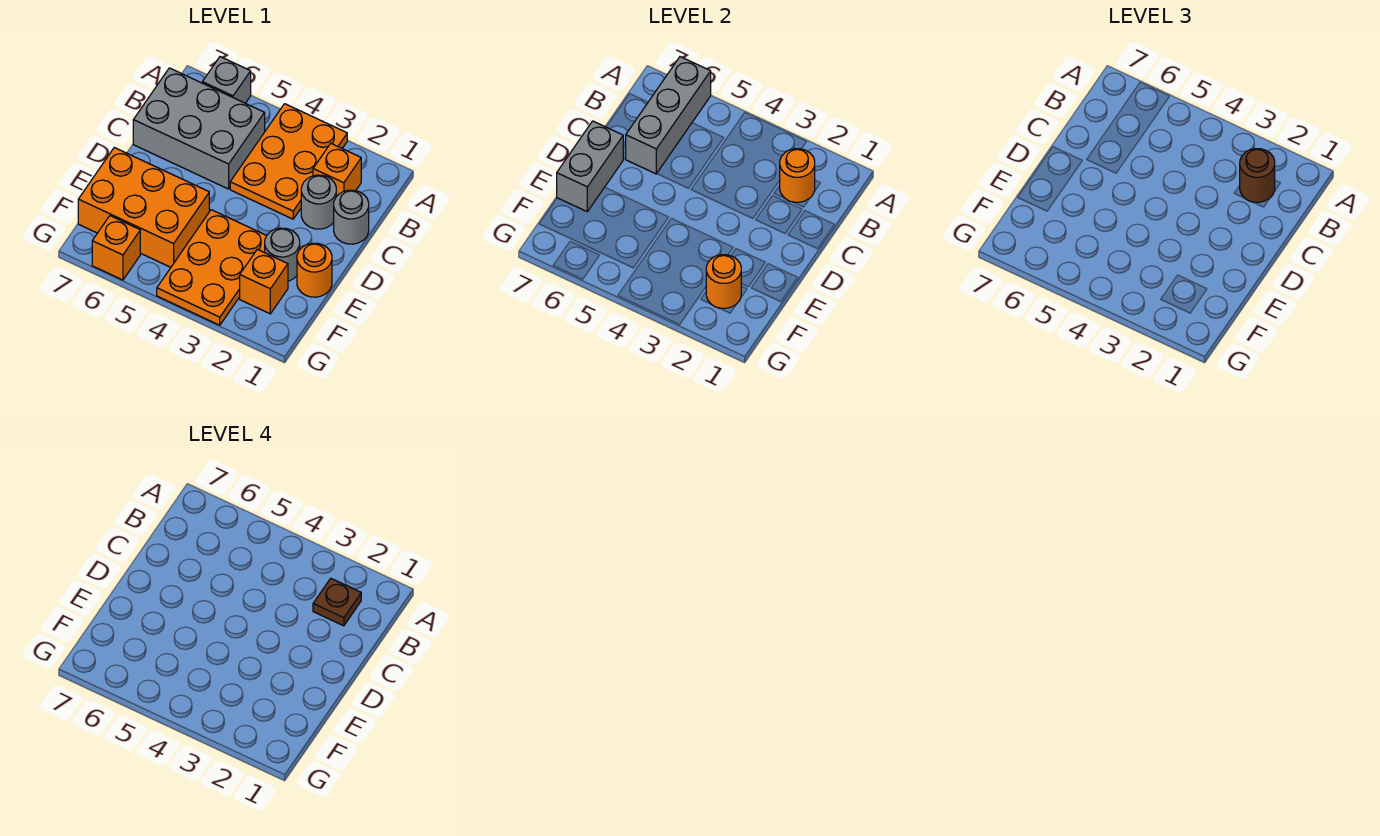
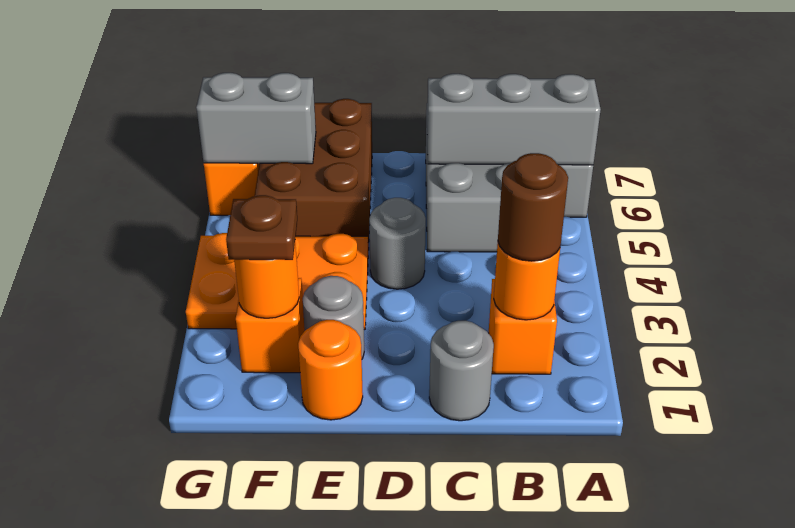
orange plate A3:C4 level 1 -> none
brown plate B2 level 4 -> brown plate F2 level 3
grey round brick C2 level 1 -> grey round brick D4 level 1
grey brick D7:E7 level 2 -> grey brick F6:G6 level 2
orange brick E5:F7 level 1 -> brown brick E5:F7 level 1

